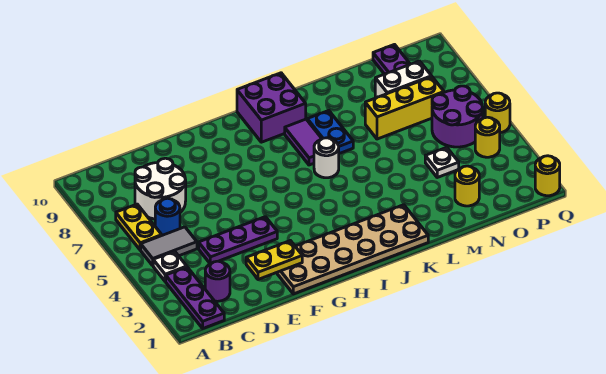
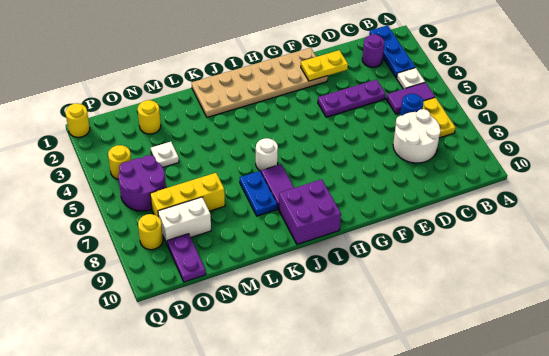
purple plate B1:B3 level 1 -> blue plate B1:B3 level 1
grey tile B5:C5 level 1 -> purple tile B5:C5 level 1
yellow round brick Q5 level 1 -> yellow round brick P8 level 1

